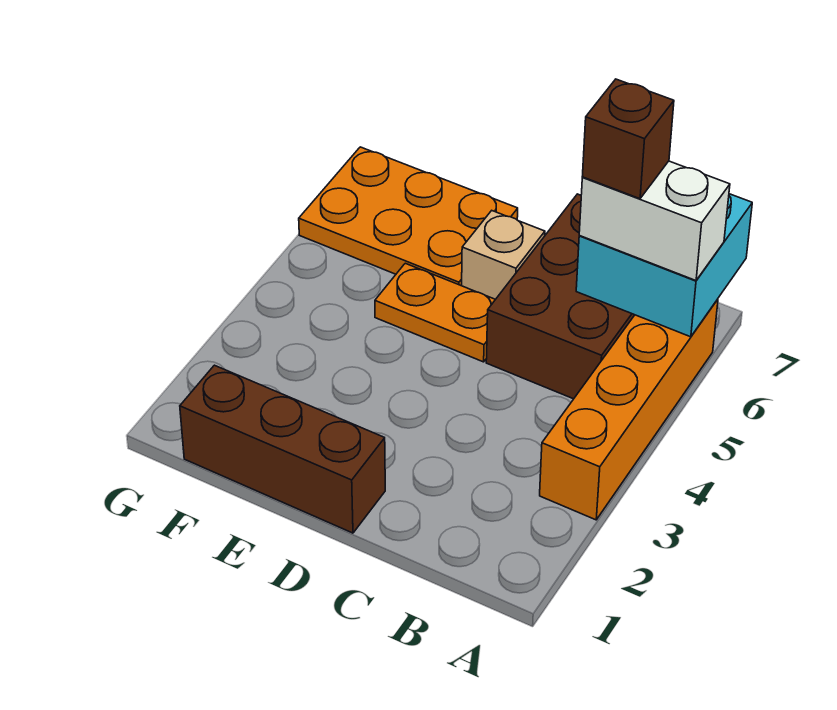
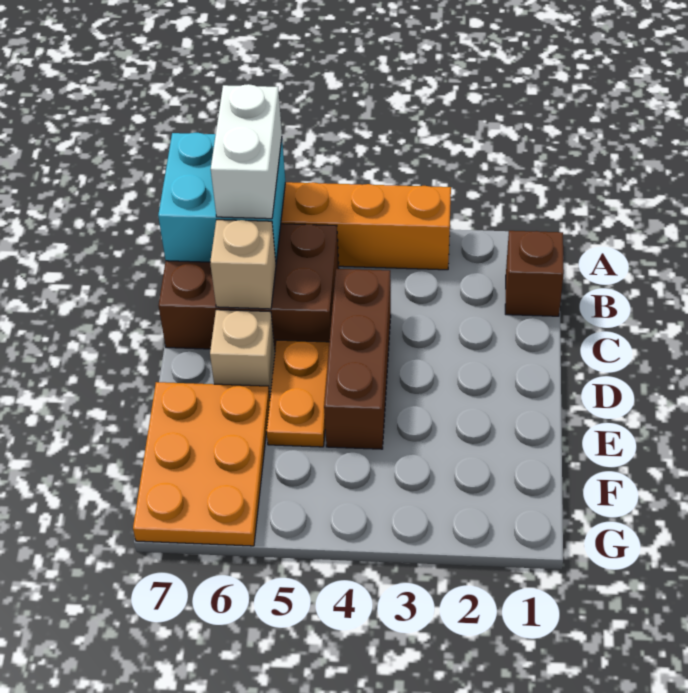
brown brick B6 level 4 -> brown brick B1 level 1
none -> tan brick C6 level 2
brown brick D1:F1 level 1 -> brown brick C4:E4 level 1

